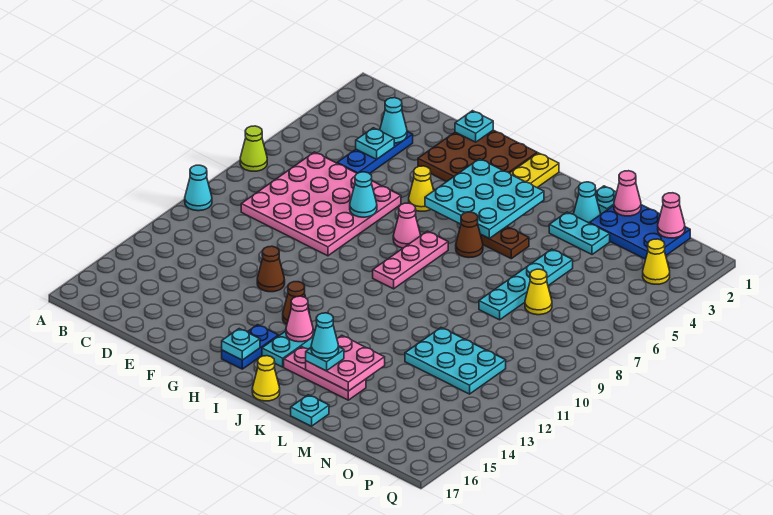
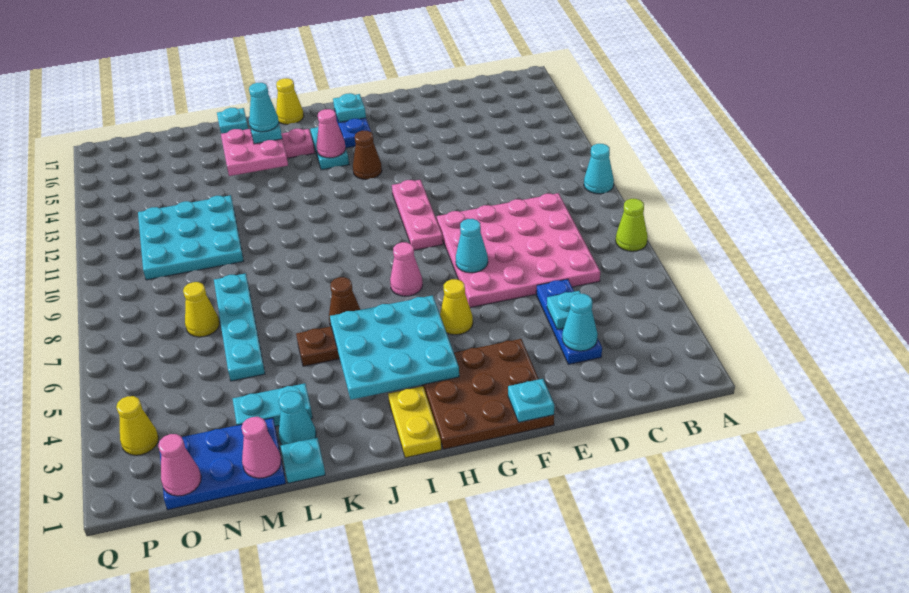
brown cone F12 level 1 -> none
pink plate I7:I9 level 1 -> pink plate G9:G11 level 1
cyan plate M11:O12 level 1 -> cyan plate M10:O12 level 1

